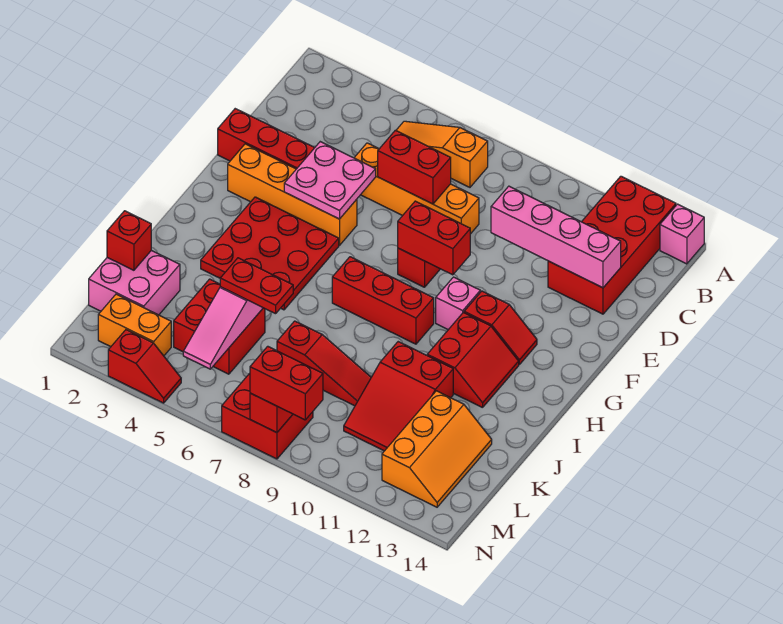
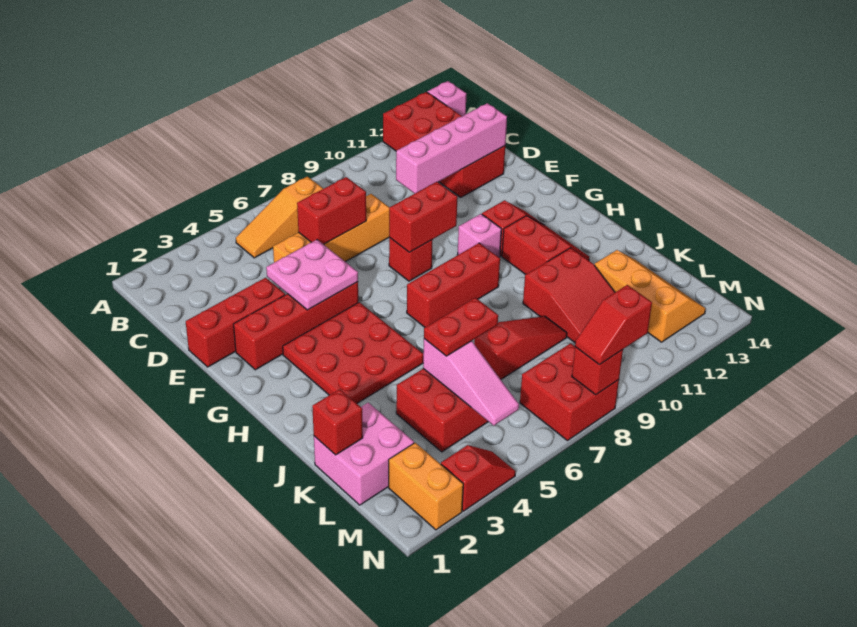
orange brick F2:F5 level 1 -> red brick F2:F5 level 1
orange brick M2:M3 level 1 -> orange brick M2:N2 level 1
red brick N8:N9 level 3 -> red slope N8:N9 level 3 top 9

